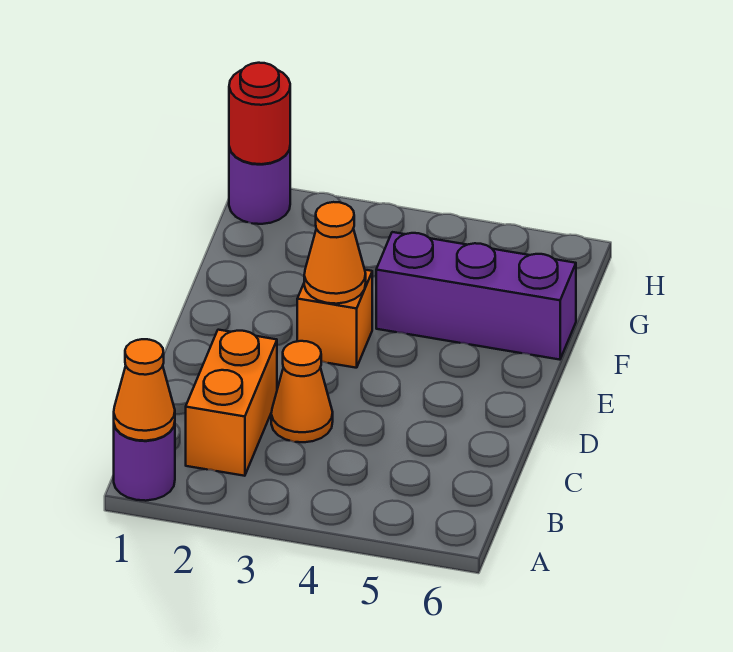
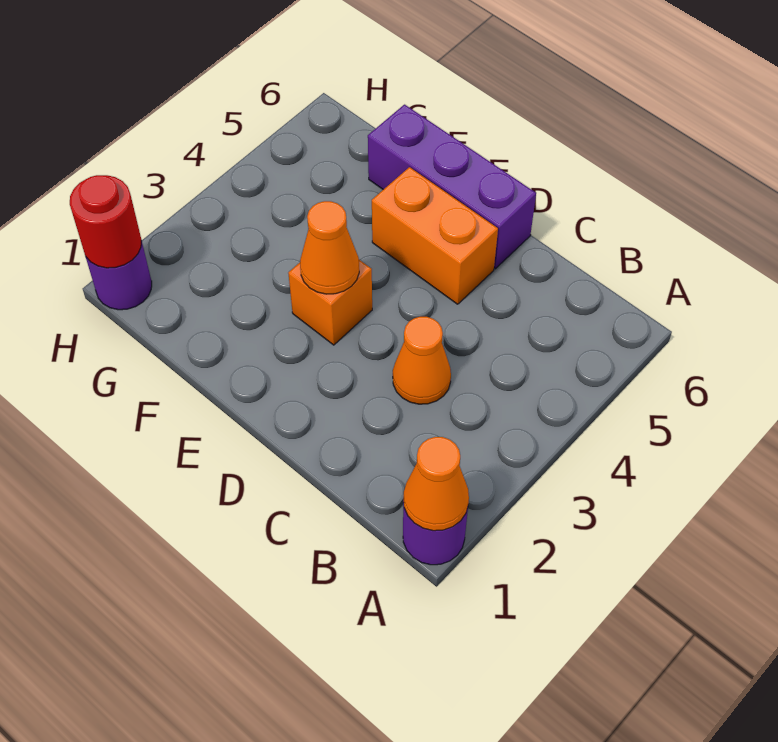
orange brick B2:C2 level 1 -> orange brick D5:E5 level 1
purple brick F4:F6 level 1 -> purple brick D6:F6 level 1

